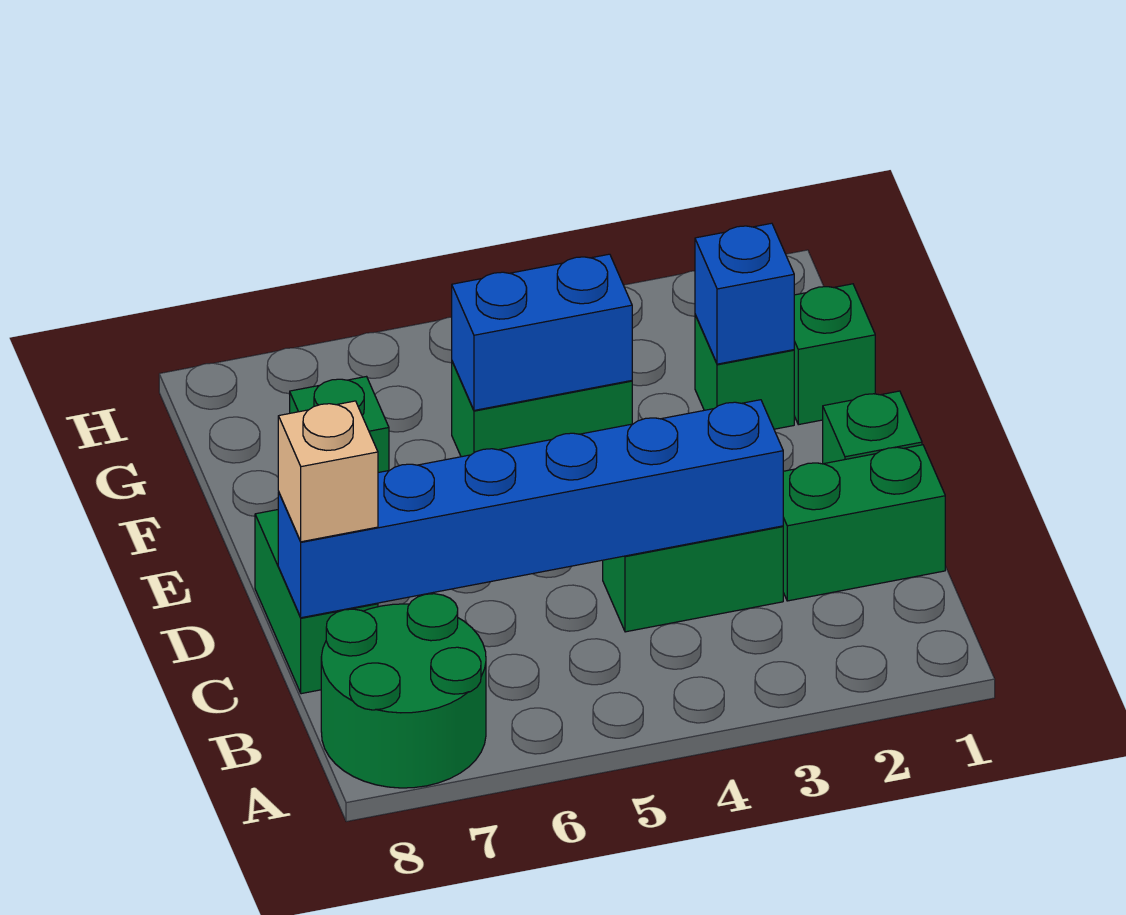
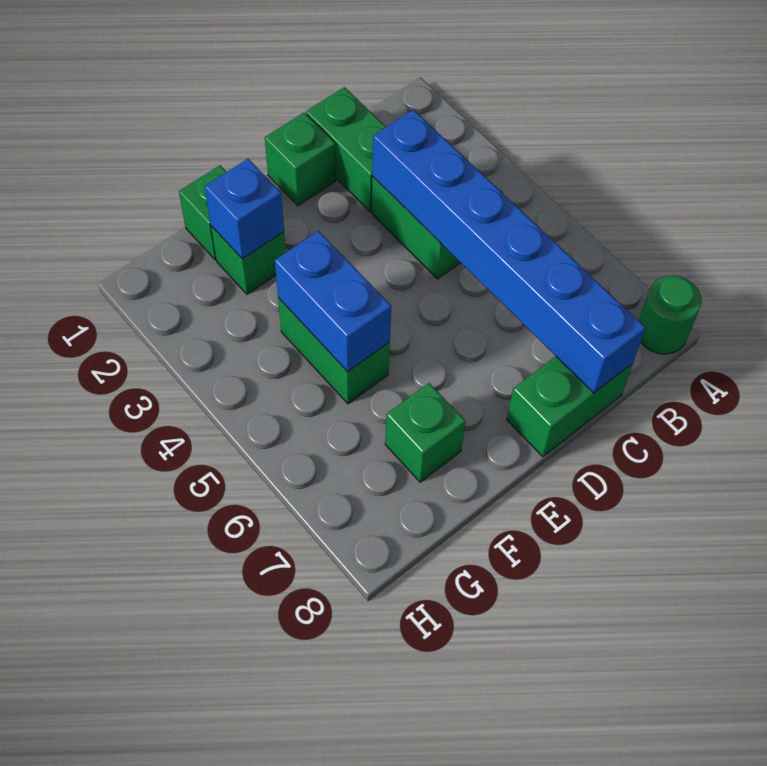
green round brick A7:B8 level 1 -> green round brick A8 level 1
tan brick C8 level 3 -> none

